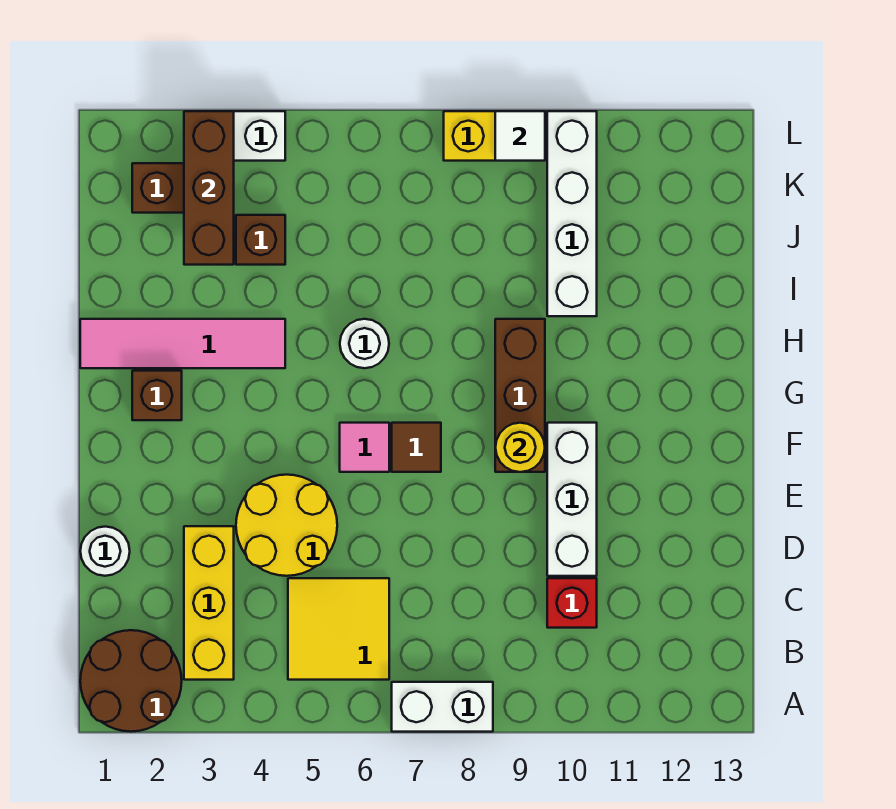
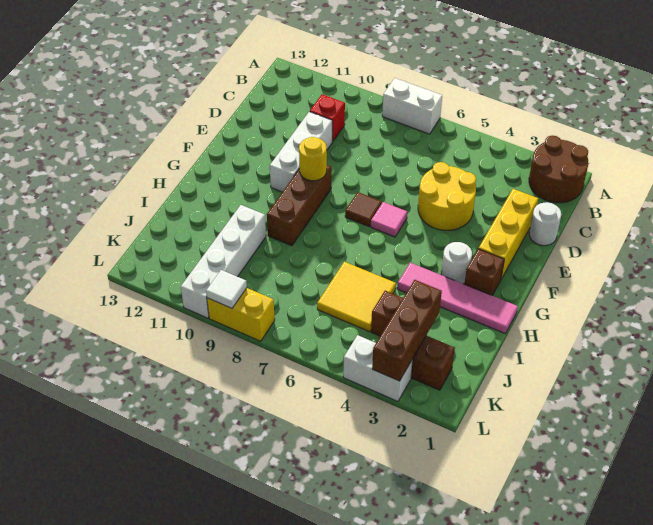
yellow brick B3:D3 level 1 -> yellow brick D2:F2 level 1
yellow tile B5:C6 level 1 -> yellow tile I5:J6 level 1
white round brick H6 level 1 -> white round brick G3 level 1

